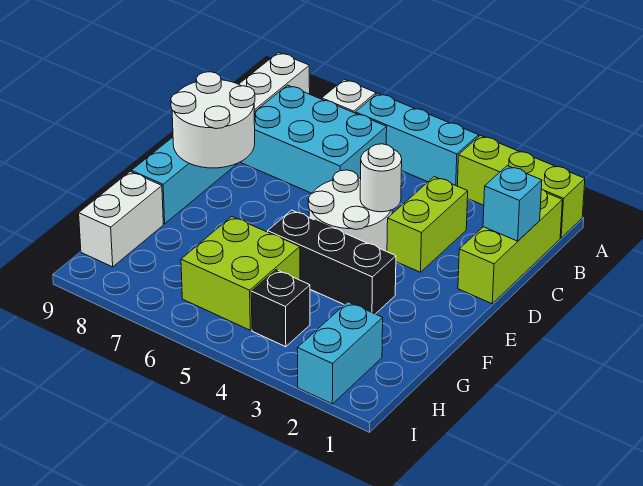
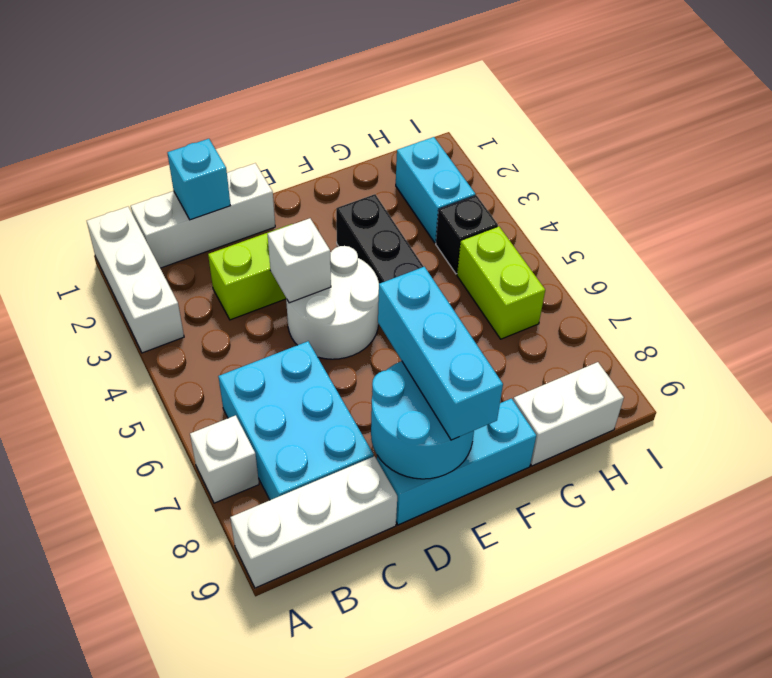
lime brick A1:A3 level 1 -> white brick A1:A3 level 1
cyan brick A4:A6 level 1 -> cyan brick E7:E9 level 3
lime brick B1:D1 level 1 -> white brick B1:D1 level 1
white round brick D4 level 2 -> white brick D4 level 2
white round brick D8:E9 level 2 -> cyan round brick D8:E9 level 2
lime brick G5:H6 level 1 -> lime brick H5:H6 level 1
cyan brick H2:I2 level 1 -> cyan brick H2:H3 level 1

